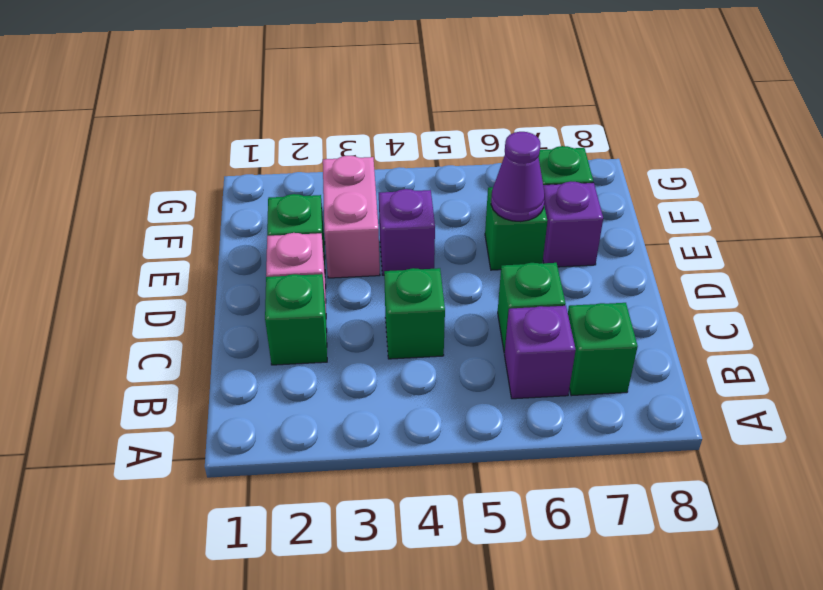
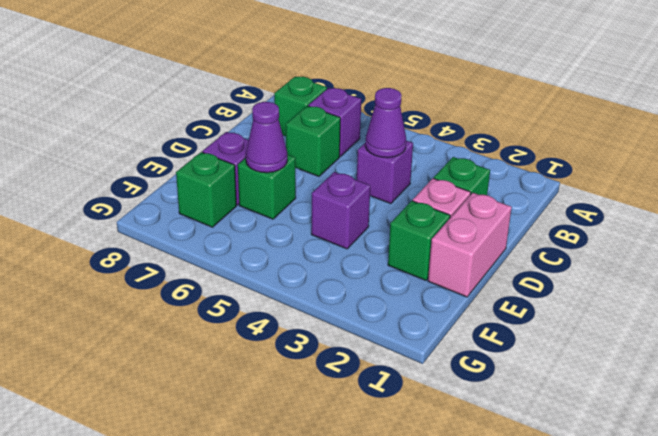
green brick C4 level 1 -> purple brick C4 level 1
none -> purple cone C4 level 2
pink brick E3:F3 level 1 -> pink brick D1:E1 level 1

